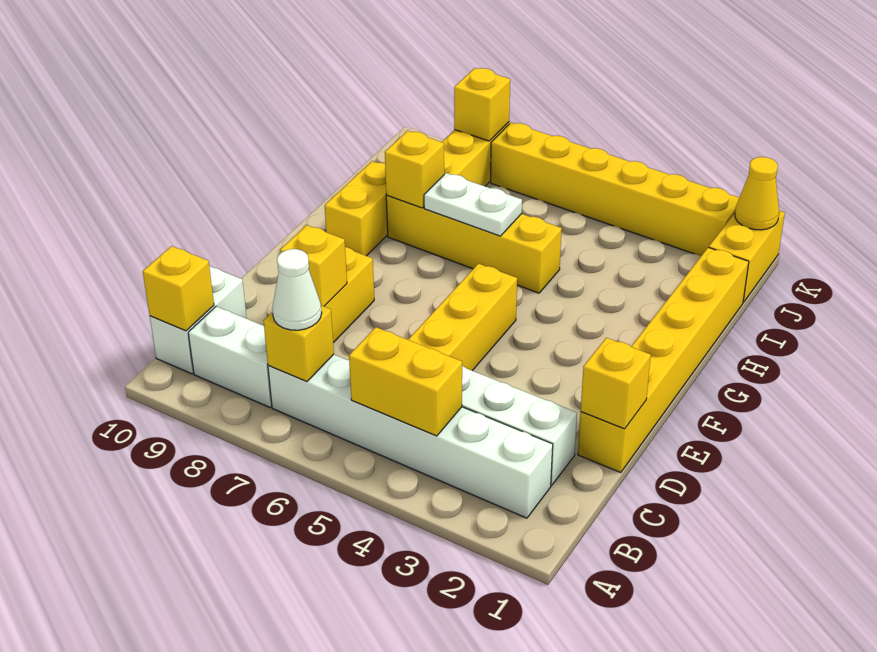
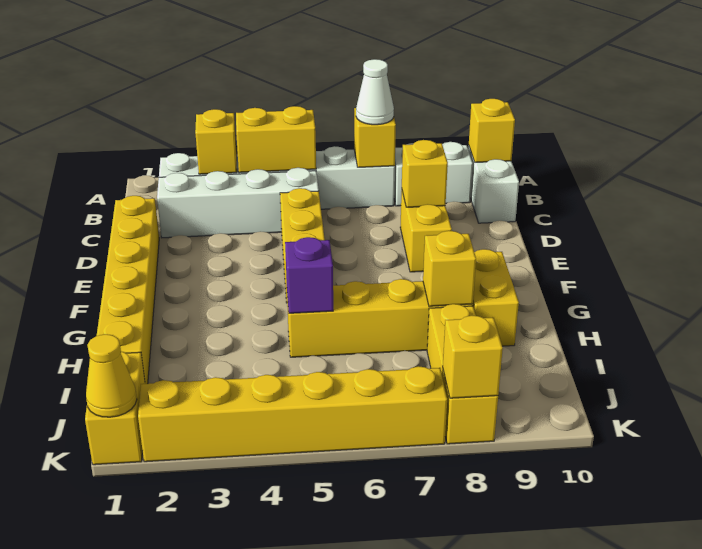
yellow brick D1 level 2 -> yellow brick B3 level 2
none -> purple brick H5 level 2
white plate H6:H7 level 2 -> none

